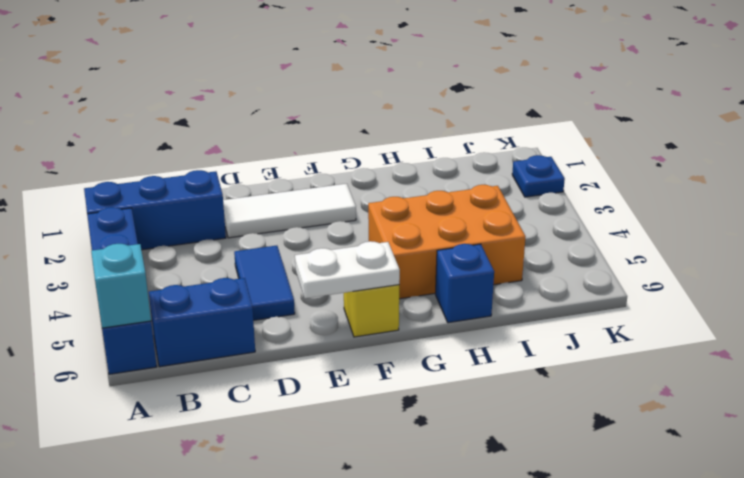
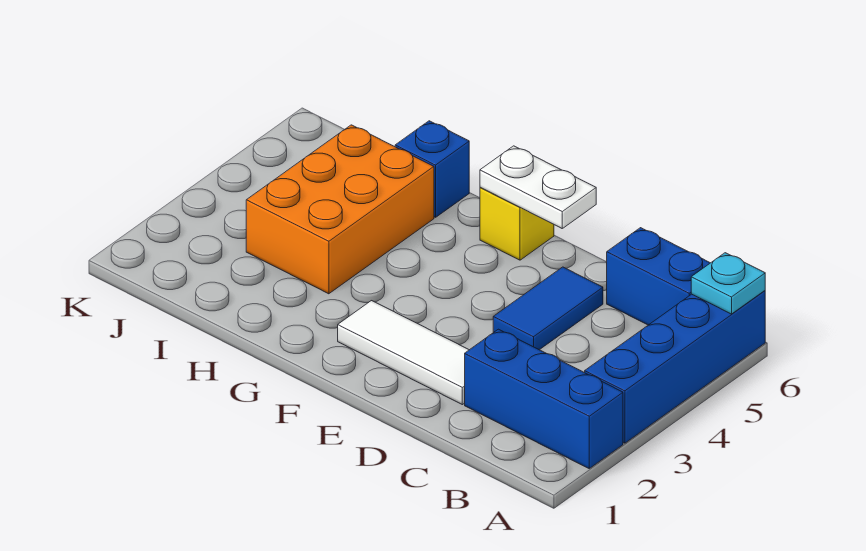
cyan brick A6 level 2 -> cyan plate A6 level 2
orange brick G4:I5 level 1 -> orange brick H3:I5 level 1
blue plate K2 level 1 -> none

